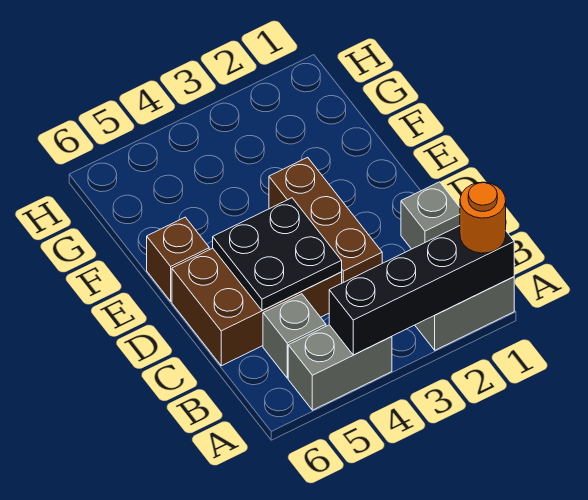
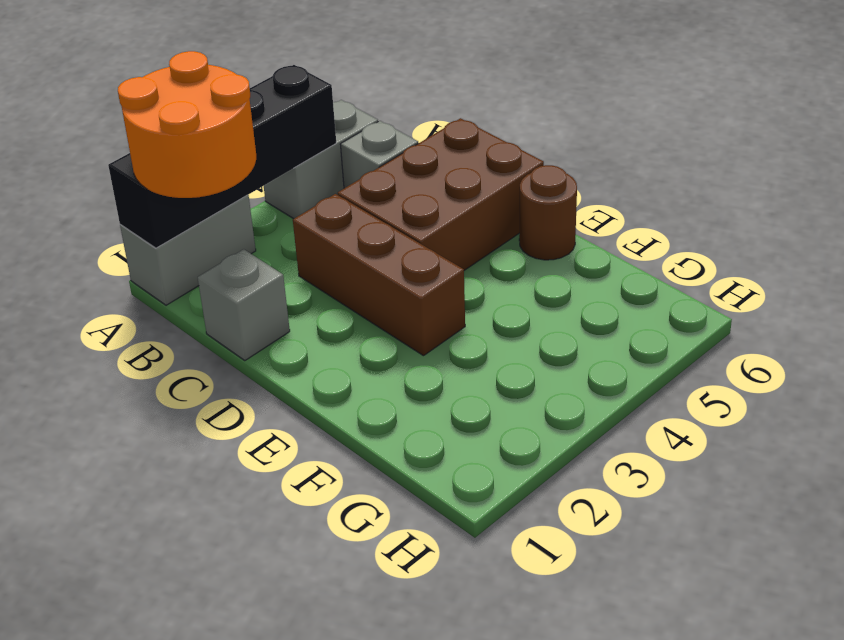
orange round brick A1 level 3 -> orange round brick A1:B2 level 3
black plate C4:D5 level 2 -> none
brown brick E6 level 1 -> brown round brick E6 level 1

